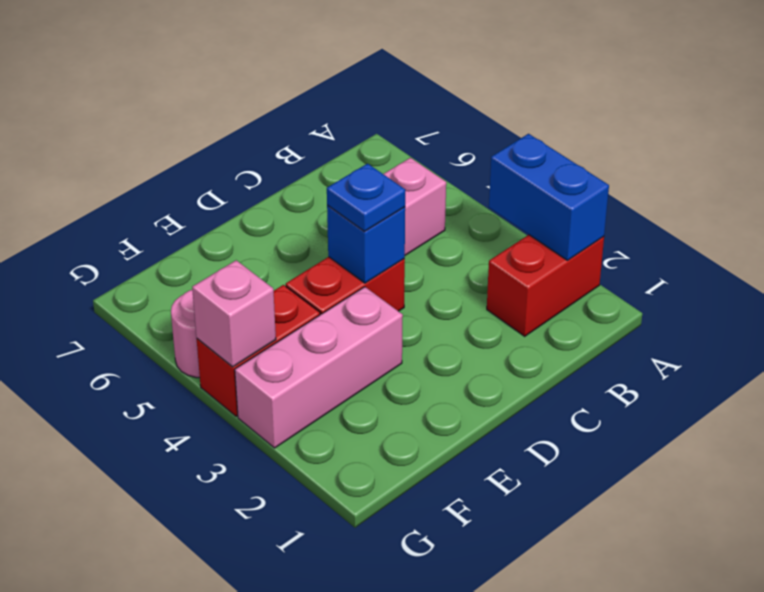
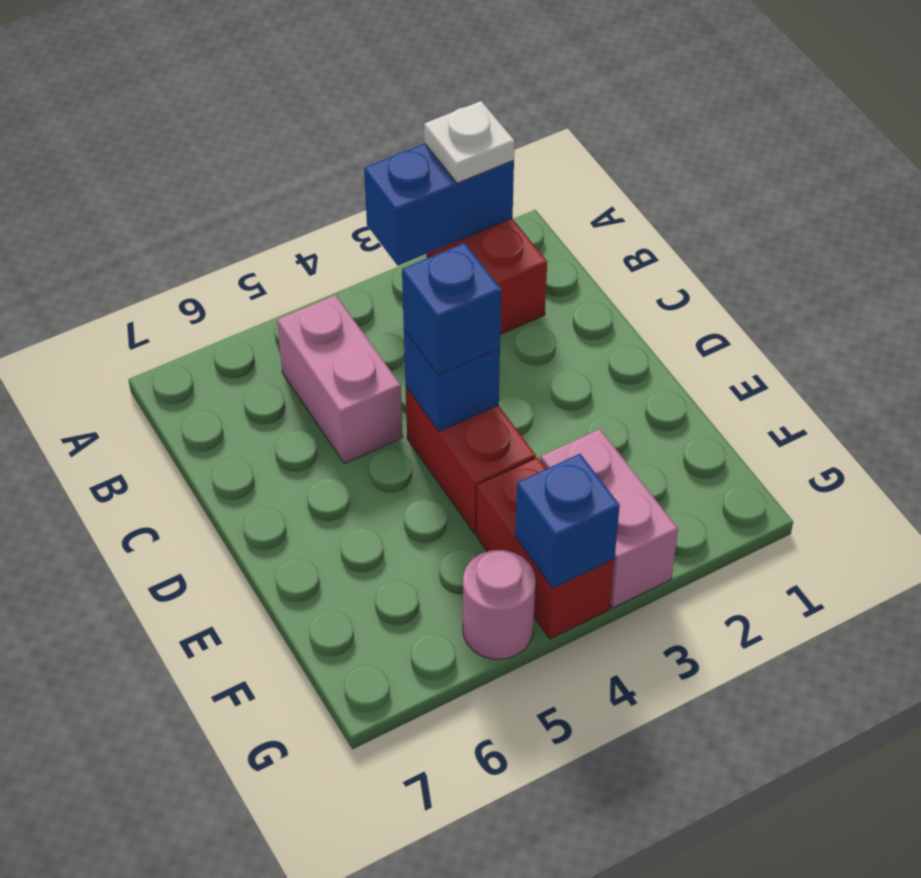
none -> white plate A2 level 3
blue plate D4 level 3 -> blue brick D4 level 3
pink brick E3:G3 level 1 -> pink brick F3:G3 level 1
pink brick G4 level 2 -> blue brick G4 level 2

